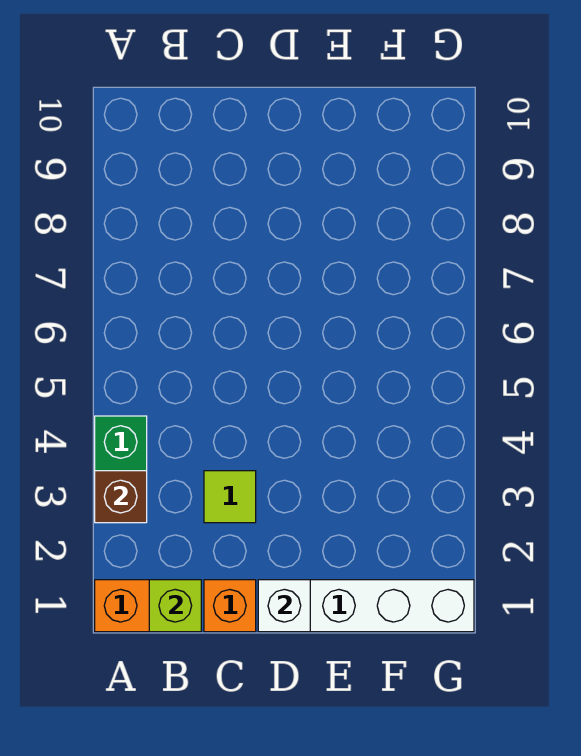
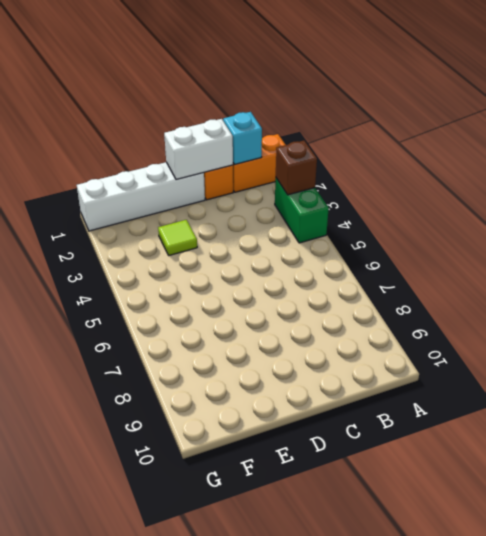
lime brick B1 level 2 -> cyan brick B1 level 2
lime tile C3 level 1 -> lime tile E3 level 1
white brick D1 level 2 -> white brick C1:D1 level 2

